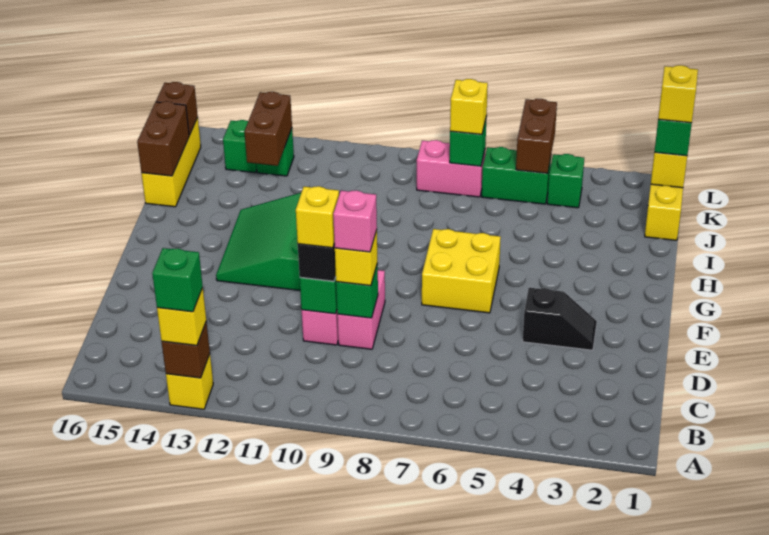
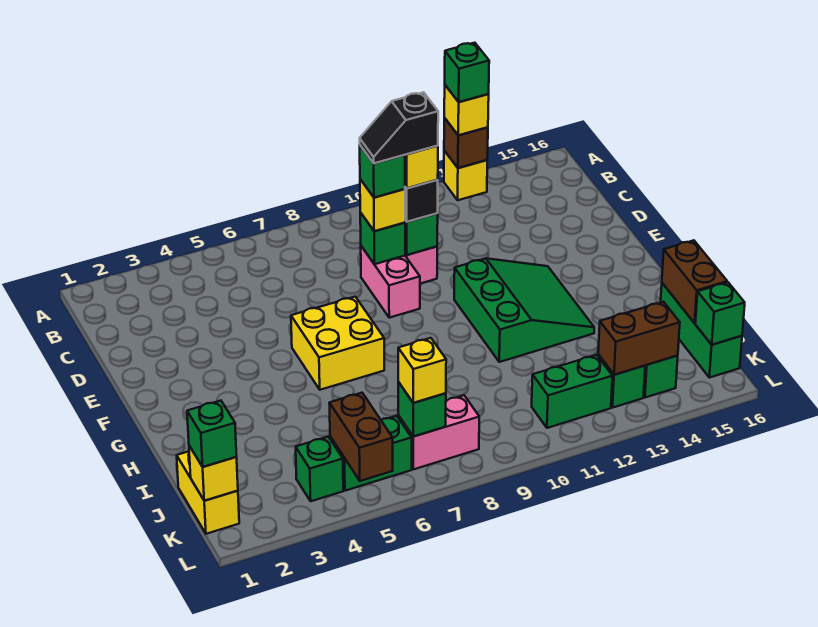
pink brick D9 level 4 -> green brick D9 level 4
black slope E3:E4 level 1 top 4 -> black slope D9:D10 level 5 top 10
yellow brick I16:K16 level 1 -> green brick I16:K16 level 1
brown brick J13:K13 level 2 -> brown brick K13:K14 level 2
yellow brick K1 level 4 -> none
none -> green brick K11:K12 level 1
brown brick K16 level 2 -> green brick K16 level 2

